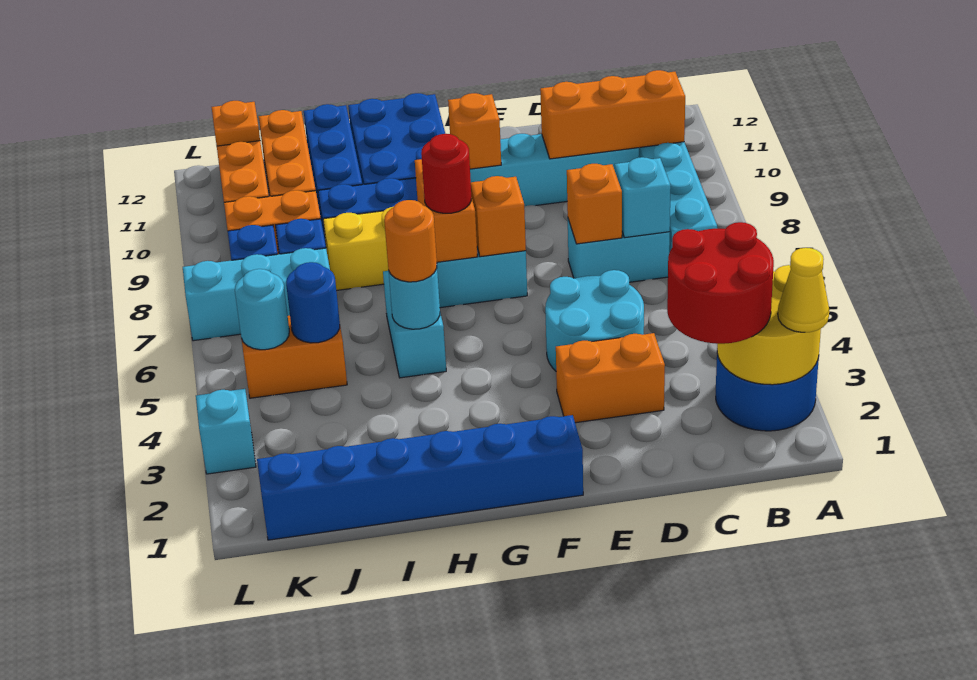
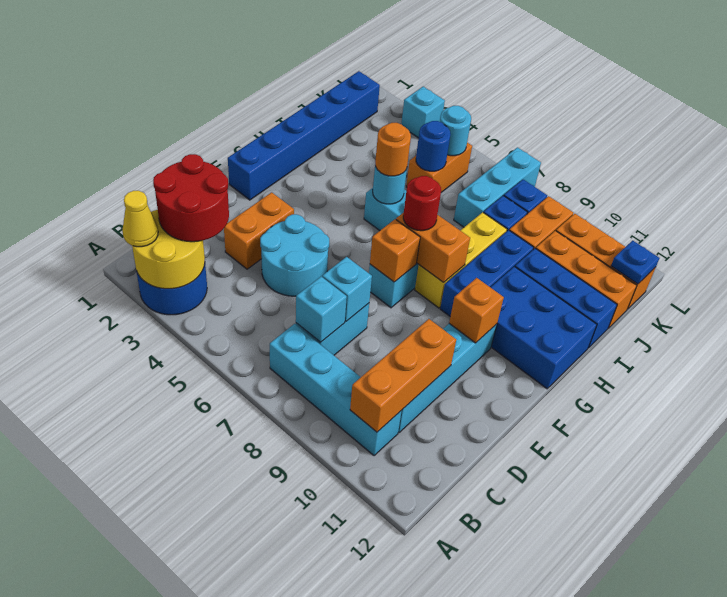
orange brick D7 level 2 -> cyan brick D7 level 2
orange plate K12 level 2 -> blue plate K12 level 2

